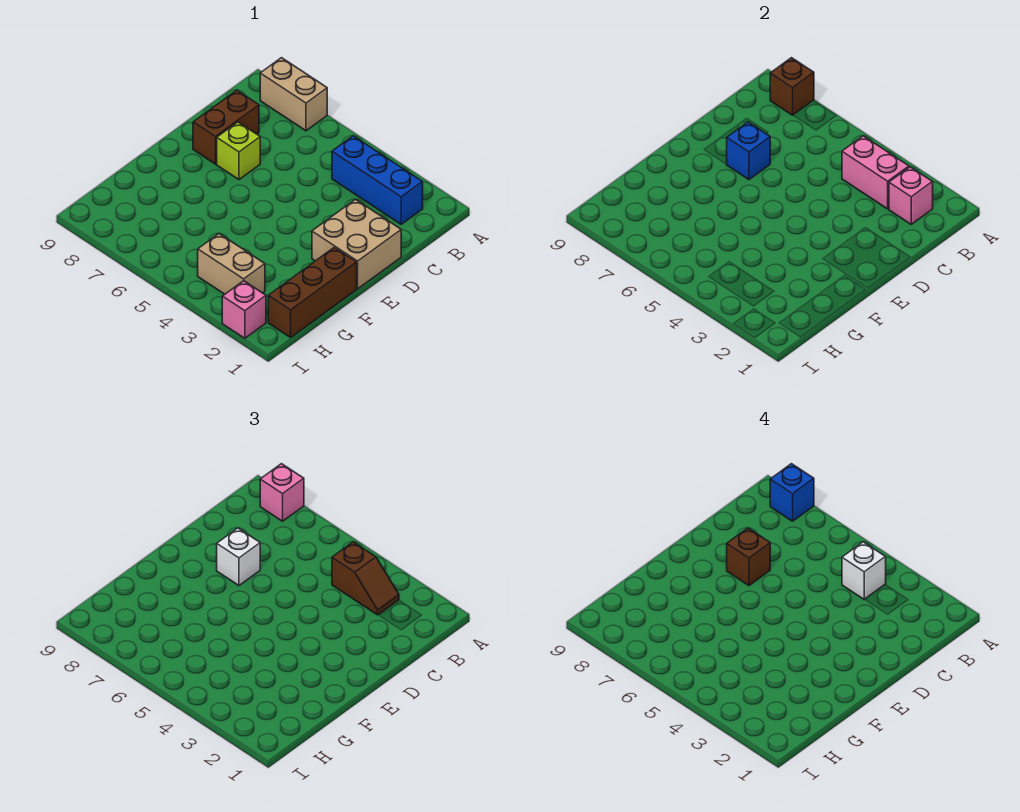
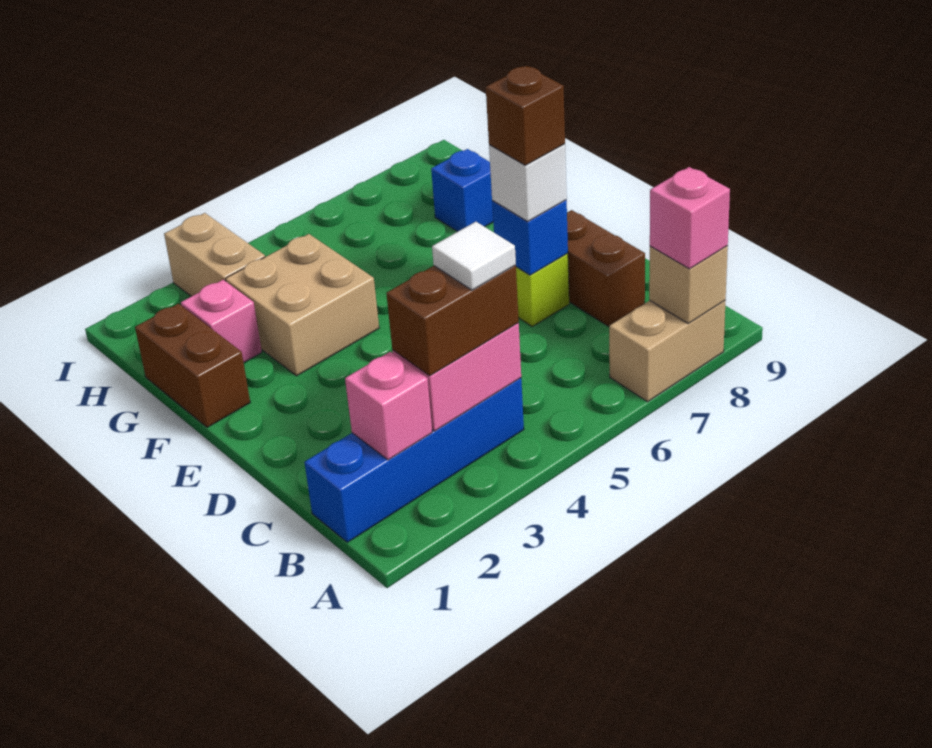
brown brick A8 level 2 -> tan brick A8 level 2
blue brick A8 level 4 -> blue brick G8 level 1
blue brick B2:B4 level 1 -> blue brick B1:B4 level 1
brown slope B3:B4 level 3 top 4 -> brown brick B3:B4 level 3
white brick B4 level 4 -> white tile B4 level 4
tan brick D1:E2 level 1 -> tan brick F3:G4 level 1
brown brick F1:H1 level 1 -> brown brick F1:G1 level 1
tan brick H3:H4 level 1 -> tan brick H3:I3 level 1
pink brick I2 level 1 -> pink brick G2 level 1

